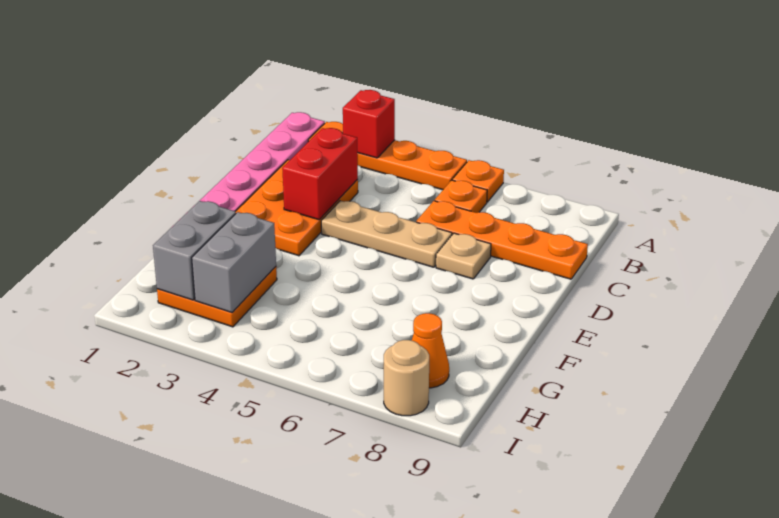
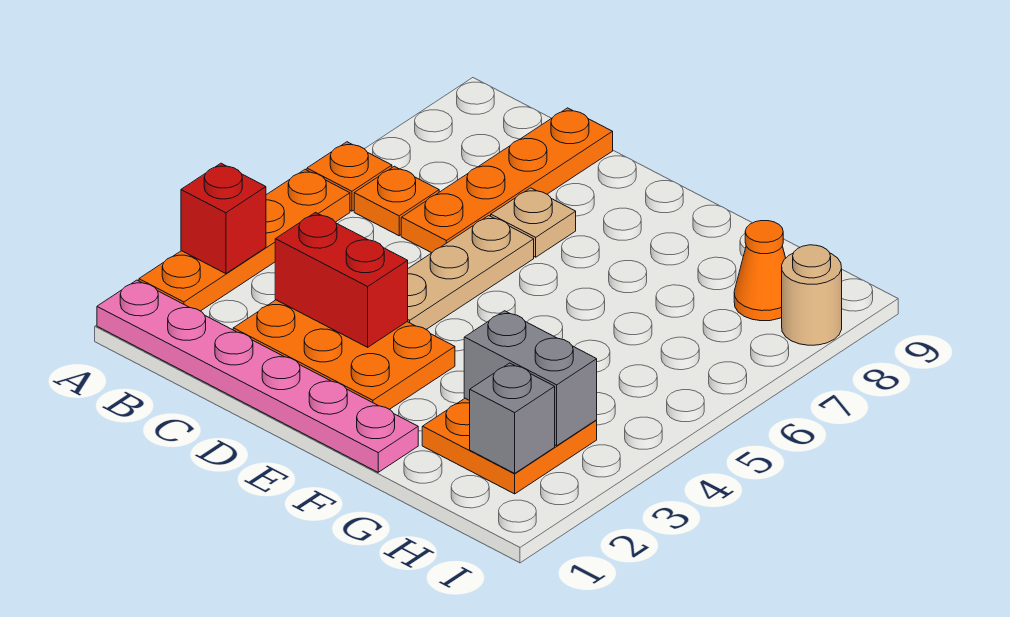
grey brick G2:H2 level 2 -> grey brick H2 level 2

